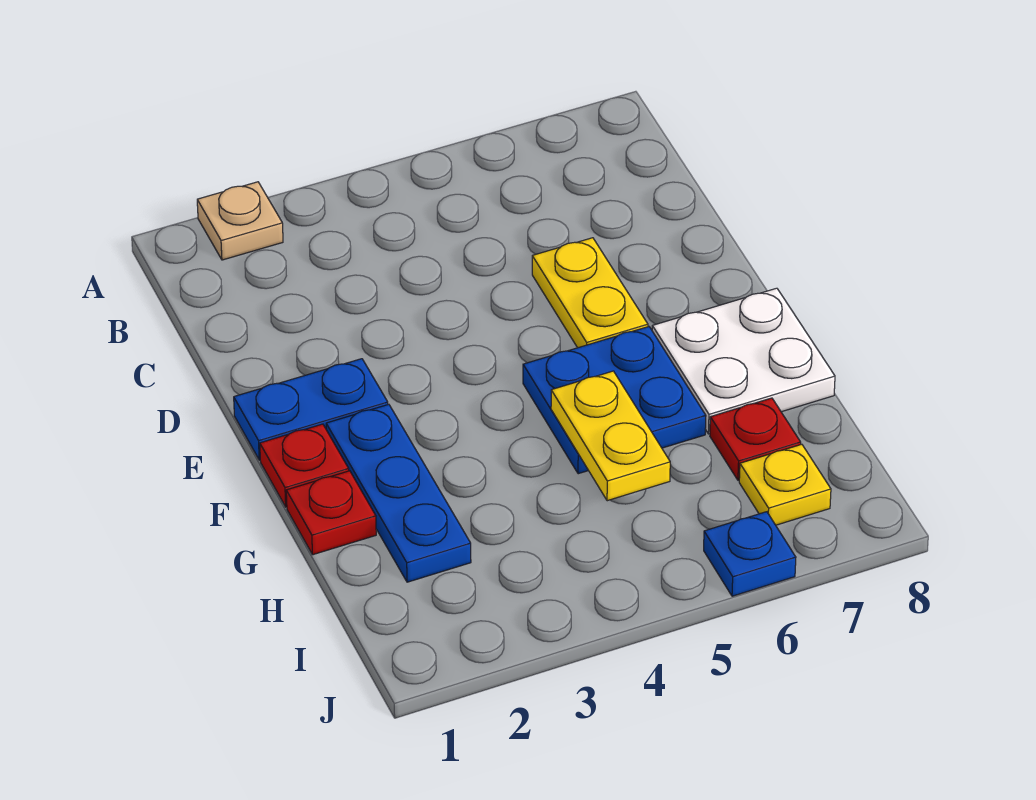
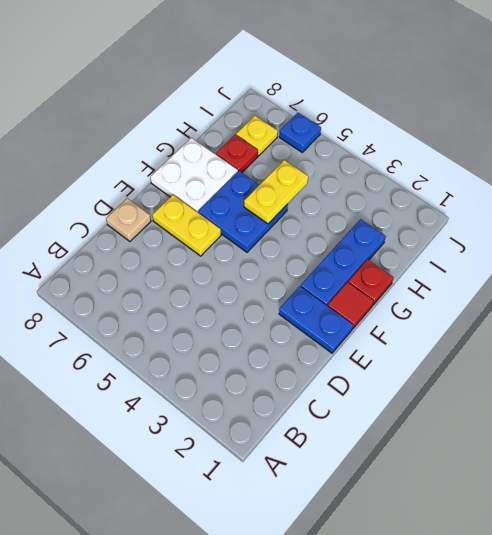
tan plate A2 level 1 -> tan plate D8 level 1
yellow plate D6:E6 level 1 -> yellow plate E6:E7 level 1
red plate F1 level 1 -> red tile F1 level 1

